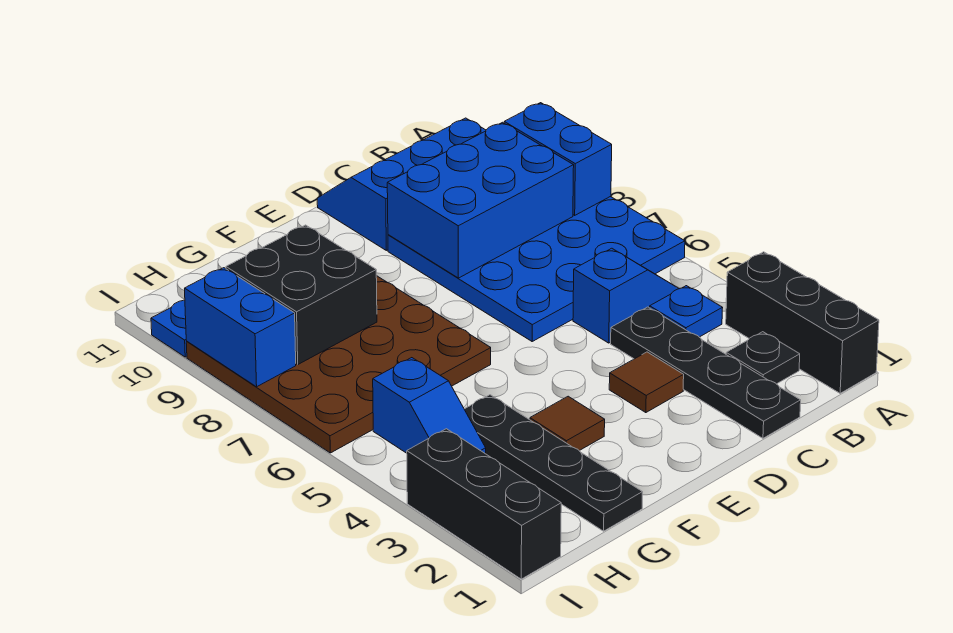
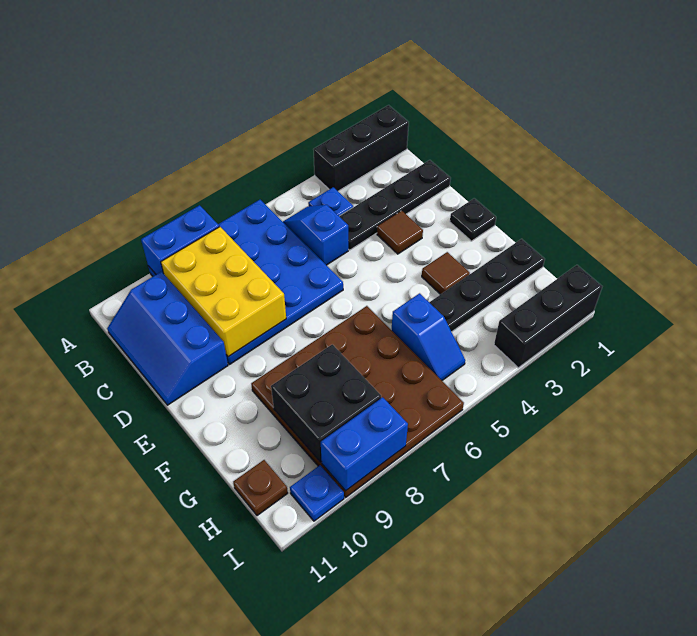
black plate B2 level 1 -> black plate E1 level 1
blue brick B8:D9 level 2 -> yellow brick B8:D9 level 2
blue slope H4:H5 level 1 top 5 -> blue slope G5:H5 level 1 top G
none -> brown plate H11 level 1

